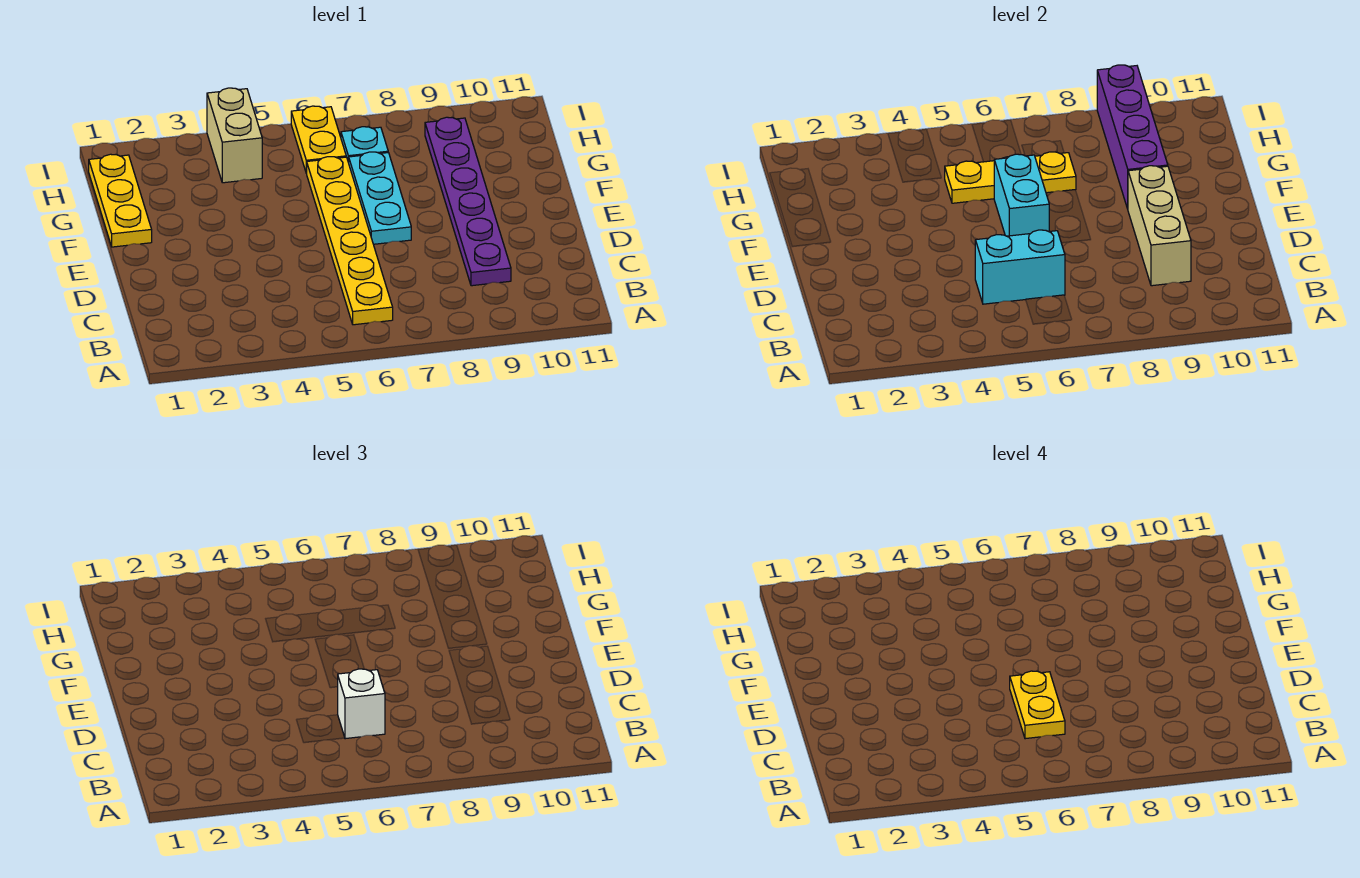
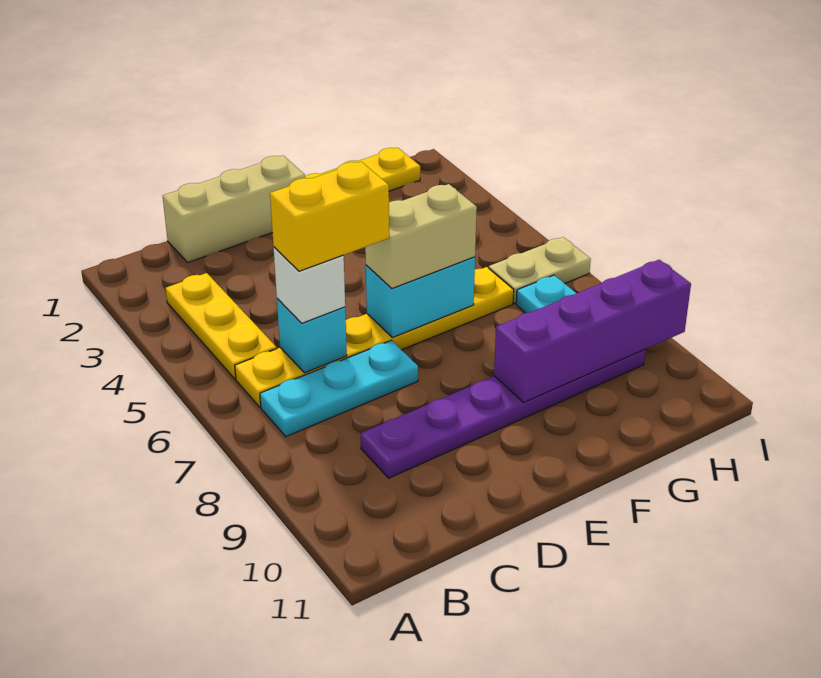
cyan brick C5:C6 level 2 -> cyan brick C6 level 2
yellow plate C6:D6 level 4 -> yellow brick C6:D6 level 4
tan brick C9:E9 level 2 -> tan brick C1:E1 level 1
cyan plate E7:G7 level 1 -> cyan plate B7:D7 level 1
yellow plate G5:G7 level 2 -> yellow plate B3:B5 level 1
tan brick H4:I4 level 1 -> tan brick E6:F6 level 3
yellow plate H6:I6 level 1 -> tan plate H6:I6 level 1

